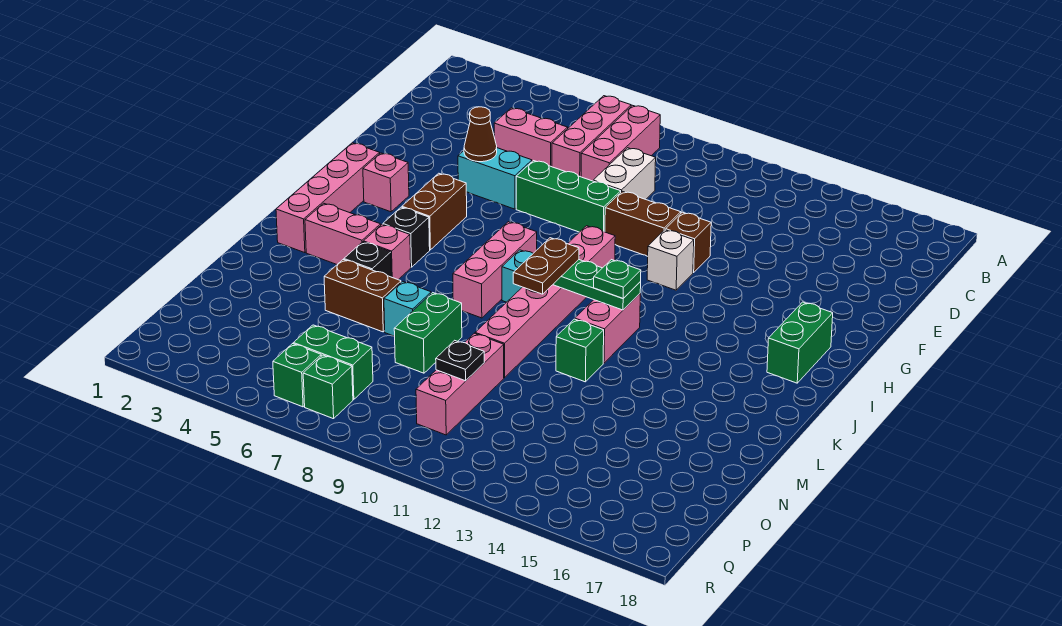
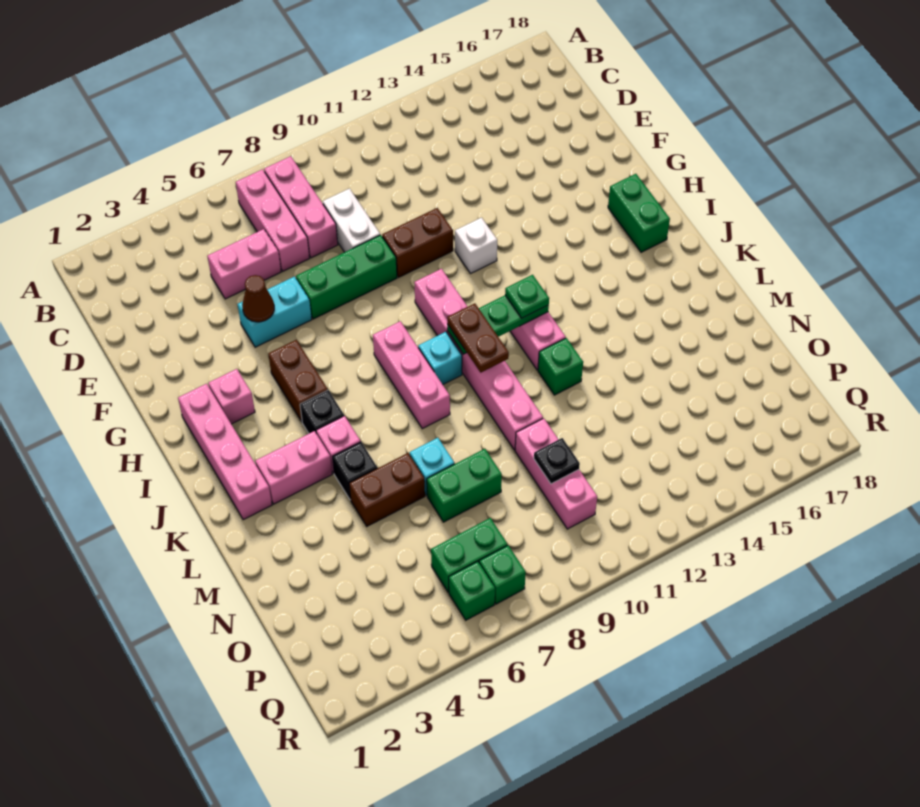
brown brick F12 level 1 -> none
green brick M8:N8 level 1 -> green brick N7:N8 level 1

